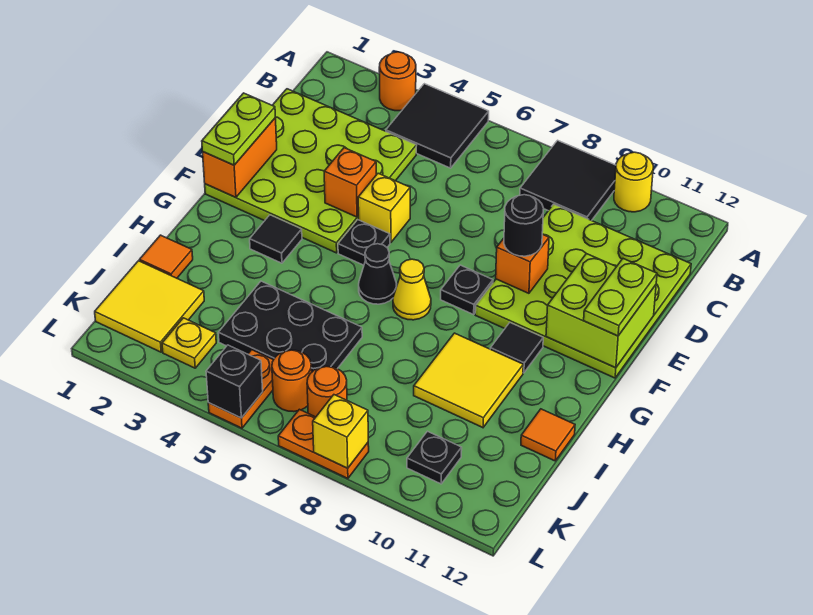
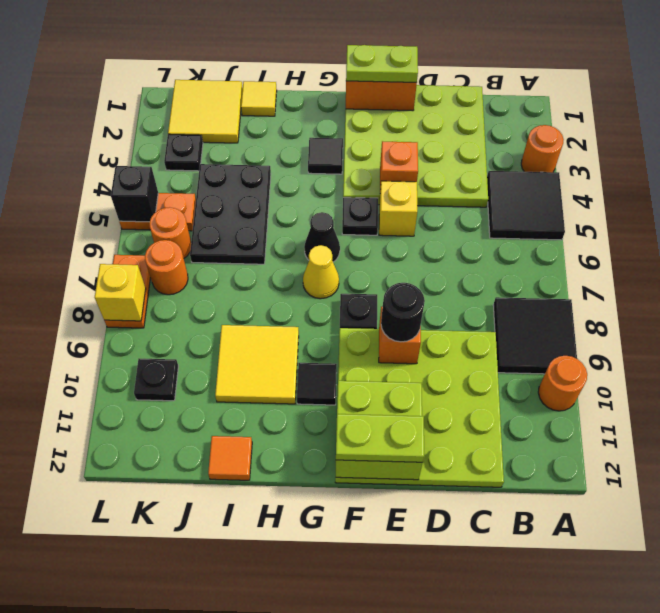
yellow round brick A10 level 1 -> orange round brick A10 level 1
orange tile I1 level 1 -> yellow tile I1 level 1
yellow plate K3 level 1 -> black plate K3 level 1

